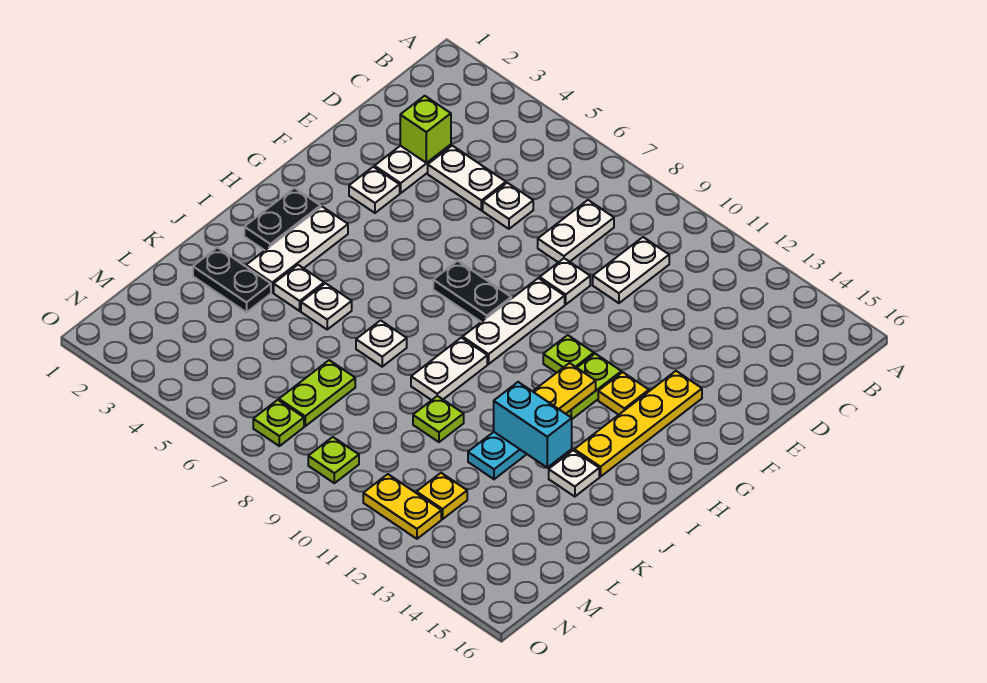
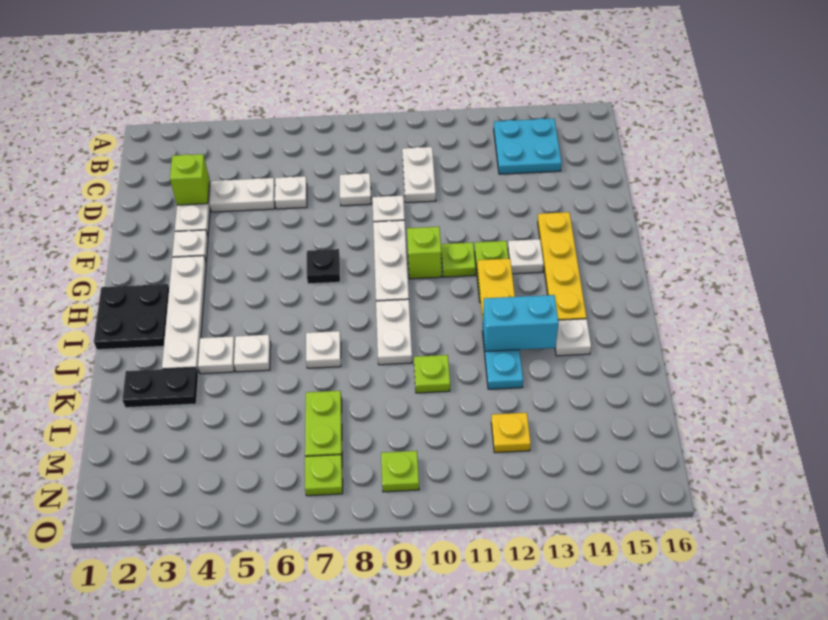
none -> cyan plate B13:C14 level 1
white plate C8:D8 level 1 -> white plate D8 level 1
black plate G7:G8 level 1 -> black plate G7 level 1
none -> lime brick G10 level 1
yellow plate G13 level 1 -> white plate G13 level 1
black plate H2:I2 level 1 -> black plate H1:I2 level 1
white plate H3:J3 level 1 -> white plate G3:J3 level 1
yellow plate N11:N12 level 1 -> none

